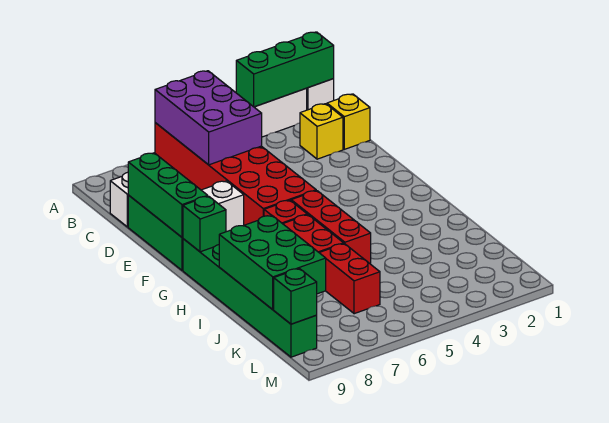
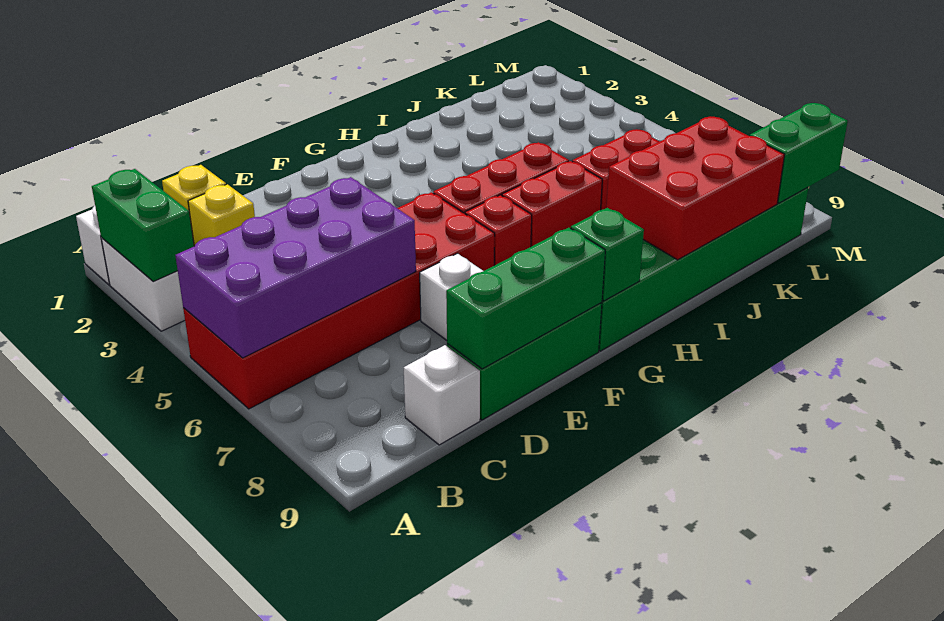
green brick A1:A3 level 2 -> green brick A2:A3 level 2
purple brick A5:C6 level 2 -> purple brick A5:D6 level 2
green brick I8:K9 level 2 -> red brick I8:K9 level 2
green brick L9 level 2 -> green brick L9:M9 level 2

